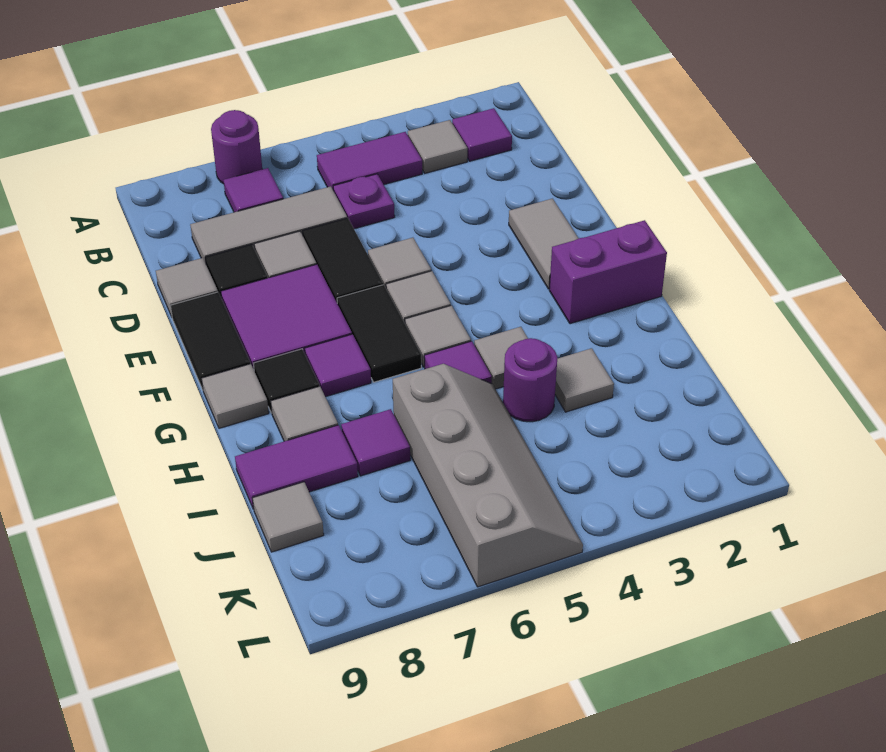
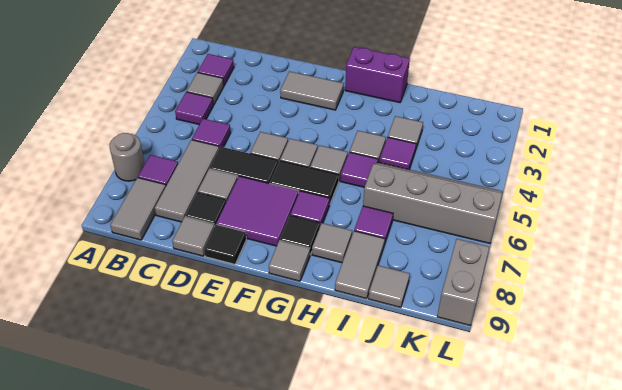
purple round brick A7 level 1 -> grey round brick A7 level 1
purple tile B4:B5 level 1 -> purple tile B4 level 1
none -> grey tile B8:B9 level 1
purple plate C5 level 1 -> purple tile C5 level 1
black tile E9:F9 level 1 -> black tile E9 level 1
purple brick G1:G2 level 1 -> purple brick G1:H1 level 1
purple round brick I4 level 1 -> purple tile I4 level 1
purple tile I8:I9 level 1 -> grey tile I8:I9 level 1
none -> grey brick L8:L9 level 1

